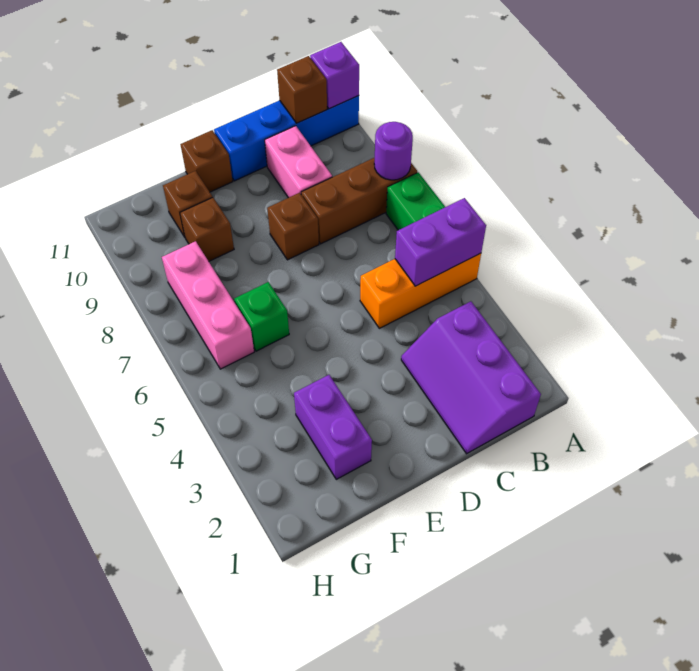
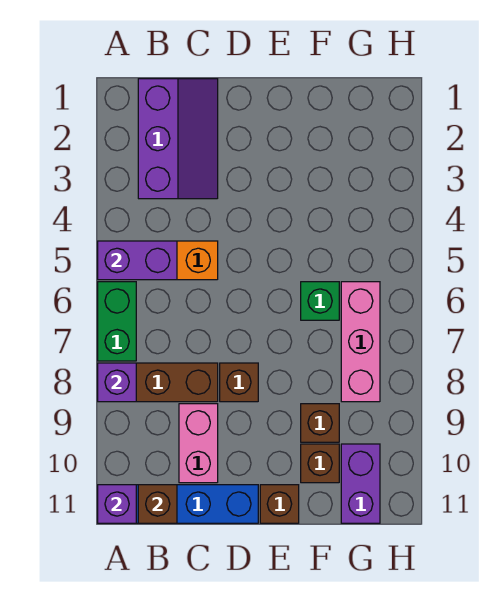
purple round brick A8 level 2 -> purple brick A8 level 2
purple brick F2:F3 level 1 -> purple brick G10:G11 level 1

